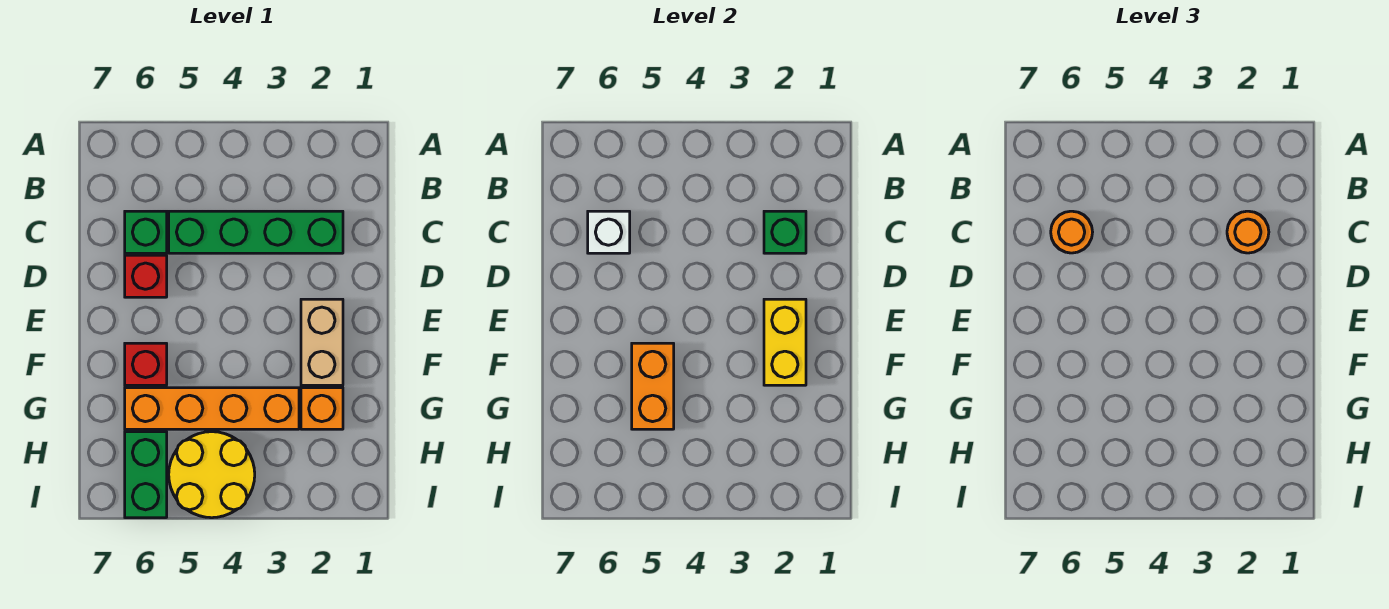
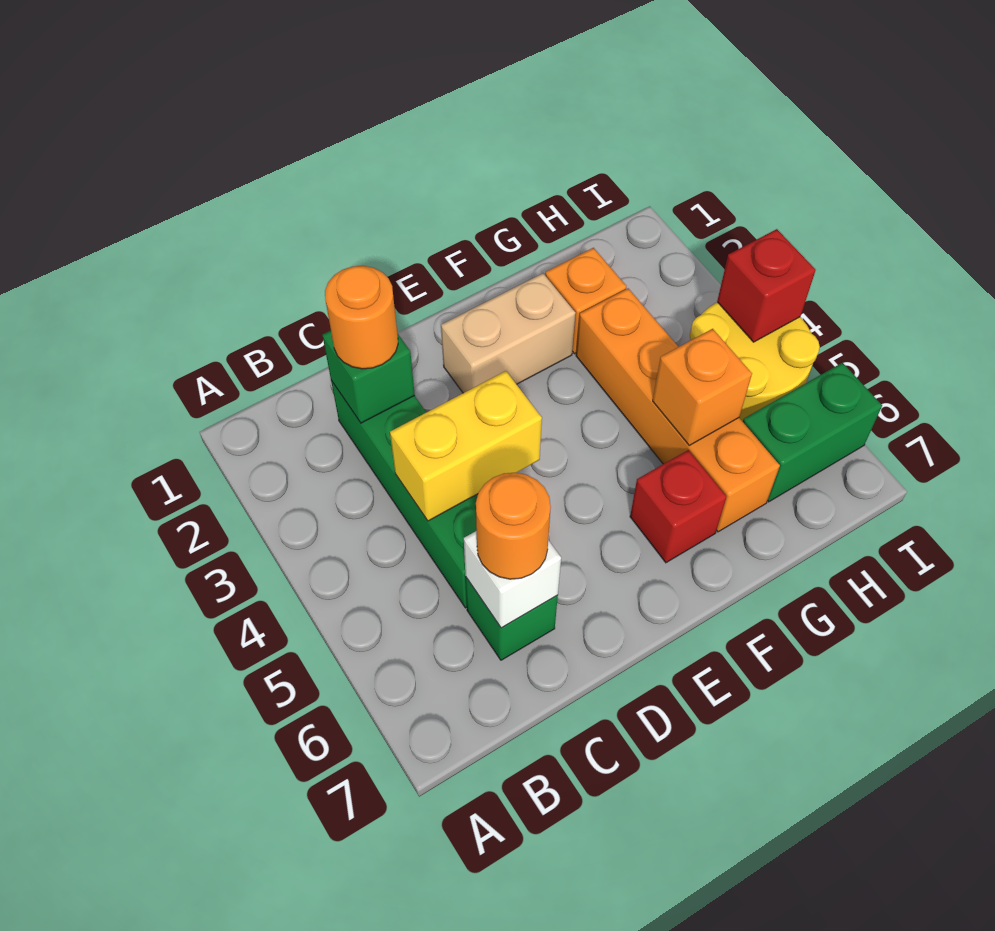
red brick D6 level 1 -> red brick I4 level 2
yellow brick E2:F2 level 2 -> yellow brick C4:D4 level 2
orange brick F5:G5 level 2 -> orange brick G5 level 2

